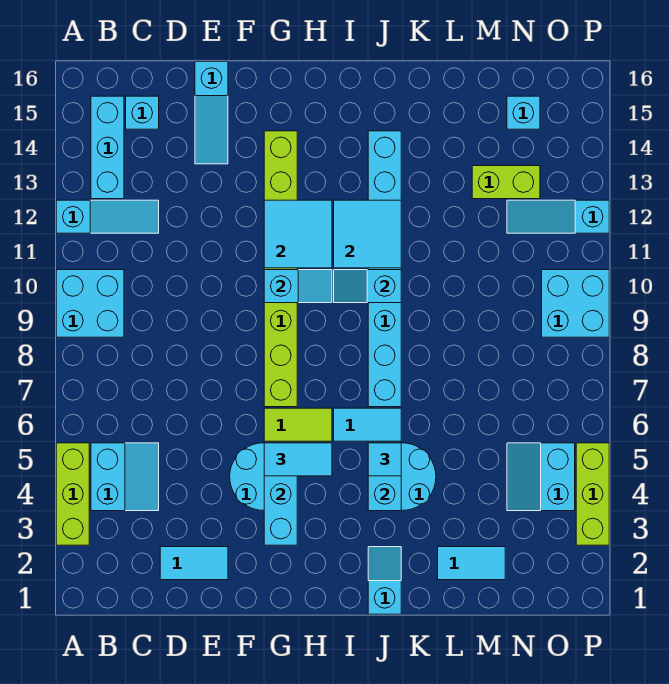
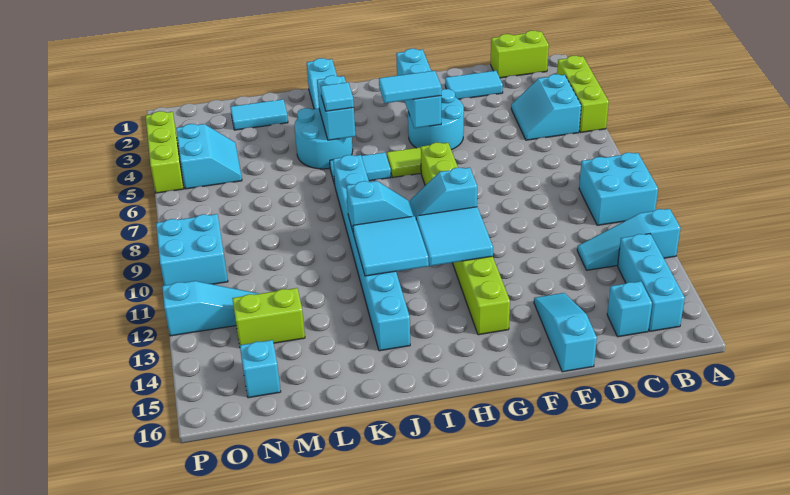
none -> lime brick B1:C1 level 1

